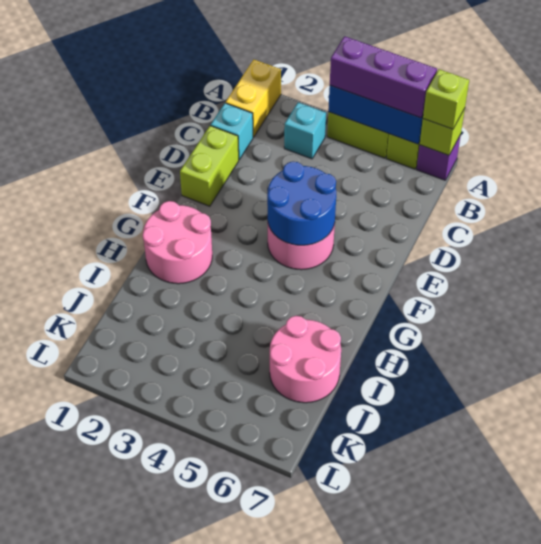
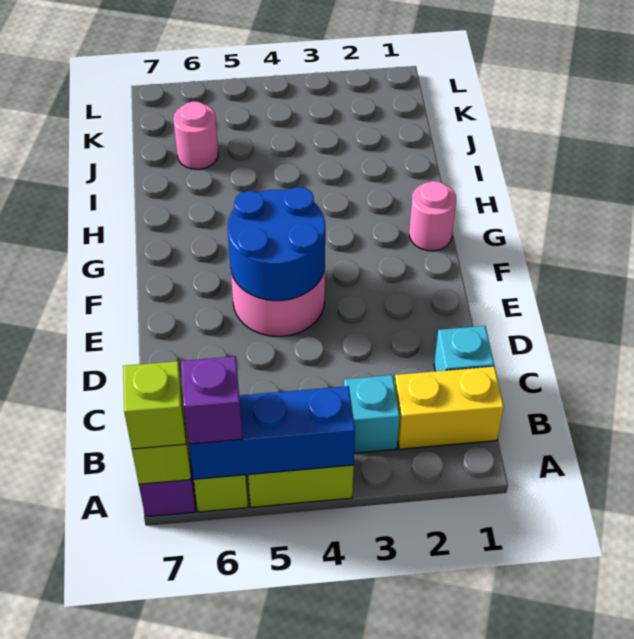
yellow brick A1:B1 level 1 -> yellow brick B1:B2 level 1
purple brick A4:A6 level 3 -> purple brick A6 level 3
lime brick D1:E1 level 1 -> none
pink round brick G1:H2 level 1 -> pink round brick G1 level 1
pink round brick I6:J7 level 1 -> pink round brick J6 level 1

